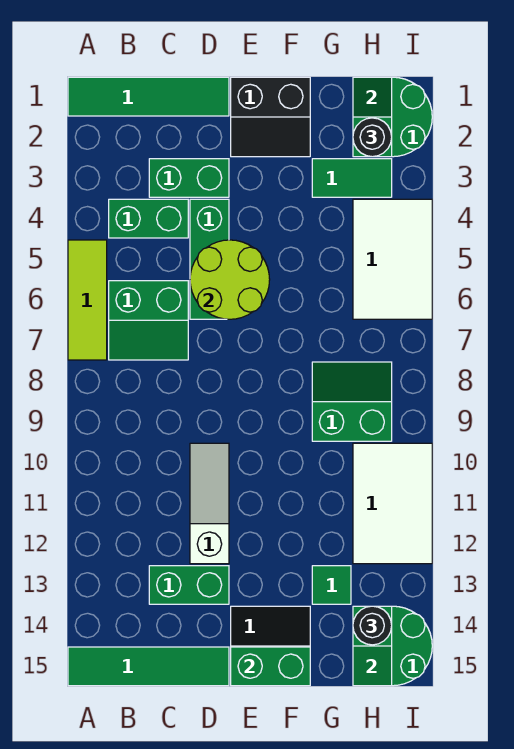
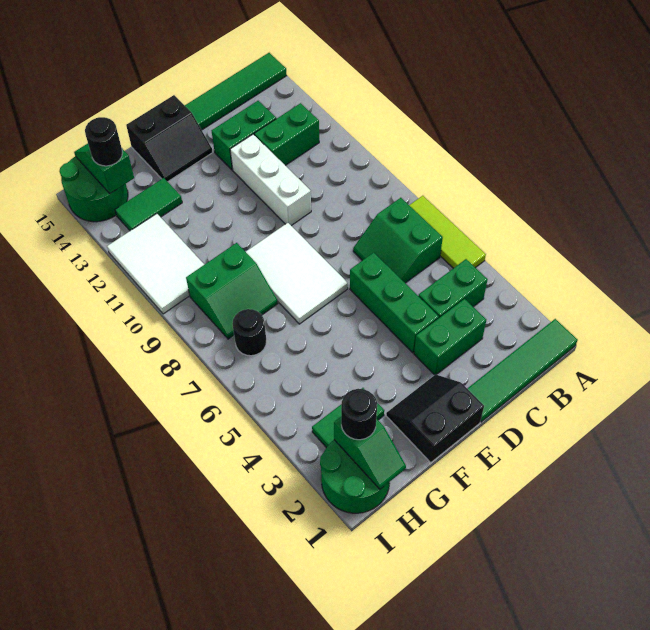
green slope B6:C7 level 1 top 6 -> green slope B6:C7 level 1 top B
lime round brick D5:E6 level 2 -> none
white slope D10:D12 level 1 top 12 -> white brick D10:D12 level 1
green brick E15:F15 level 2 -> green brick B12:C12 level 1
green tile G13 level 1 -> green tile G13:H13 level 1
white tile H4:I6 level 1 -> white tile E7:F9 level 1
none -> black round brick H7 level 1

